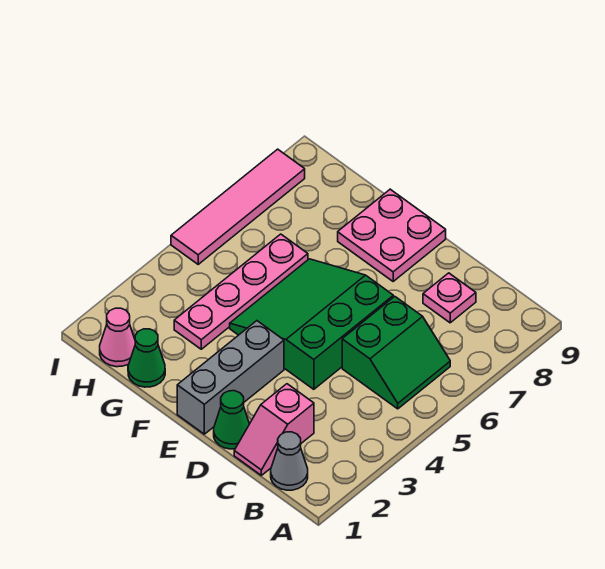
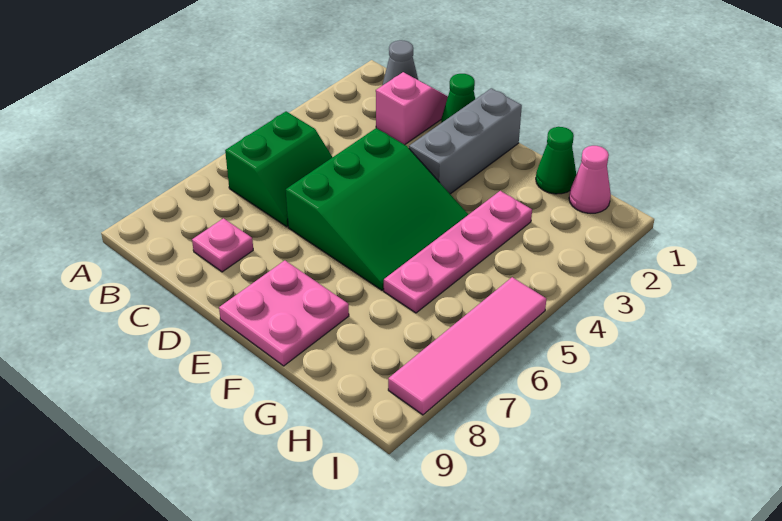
green slope B5:C6 level 1 top C -> green slope B5:C6 level 1 top B

